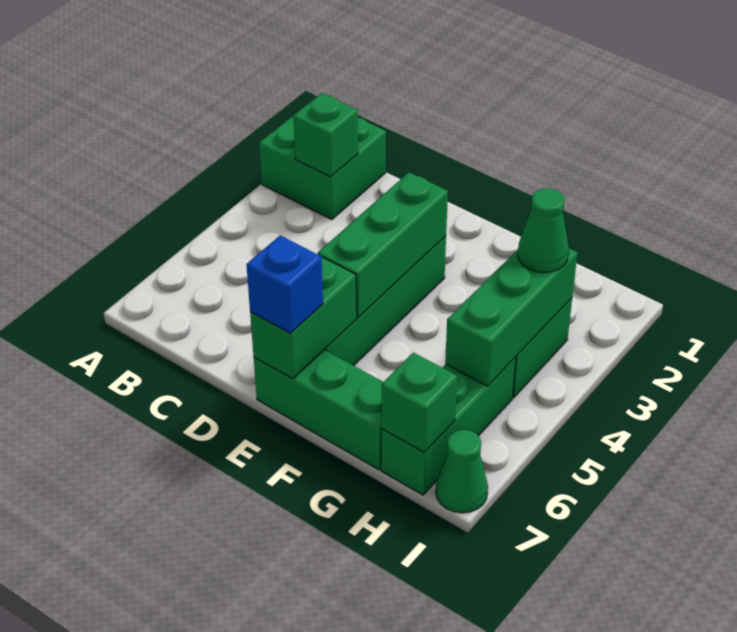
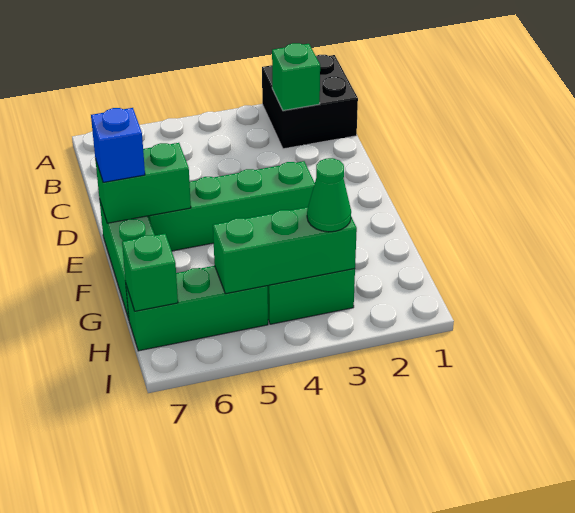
green brick A1:B2 level 1 -> black brick A1:B2 level 1
green brick E3:E5 level 2 -> none
green cone I7 level 1 -> none

